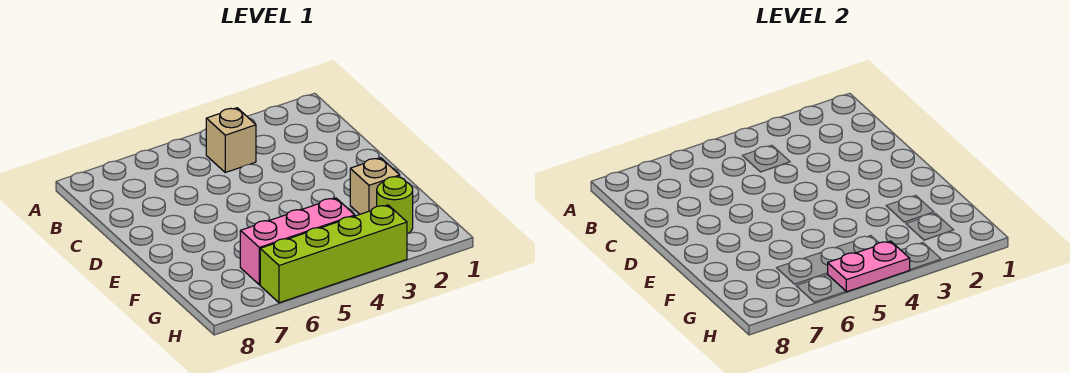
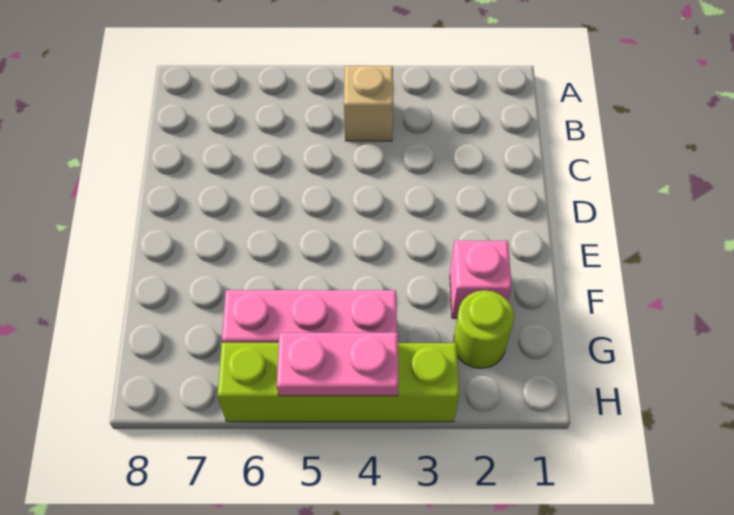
tan brick F2 level 1 -> pink brick F2 level 1

